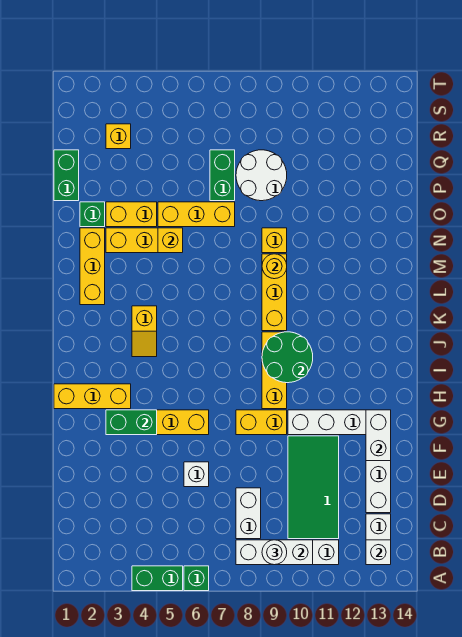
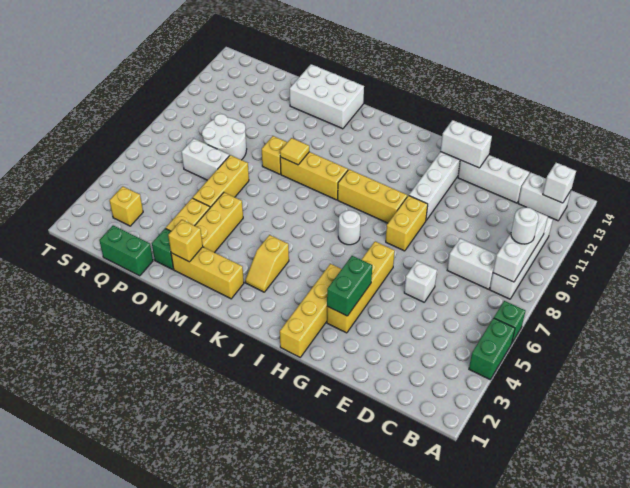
green tile C10:F11 level 1 -> none
yellow brick H1:H3 level 1 -> yellow brick H1:H4 level 1
none -> white round brick I7 level 1
green round brick I9:J10 level 2 -> none
yellow slope J4:K4 level 1 top K -> yellow slope K3:K4 level 1 top 4
yellow round brick M9 level 2 -> yellow tile M9 level 2
none -> white brick M13:O14 level 1
yellow brick N5 level 2 -> yellow brick N2 level 2
green brick P7:Q7 level 1 -> white brick P7:Q7 level 1

